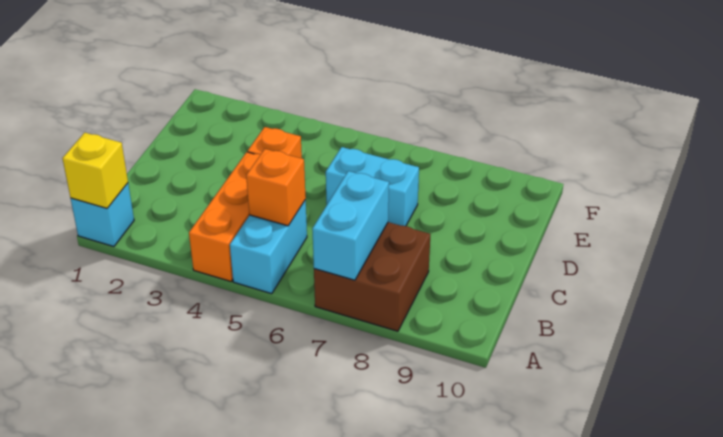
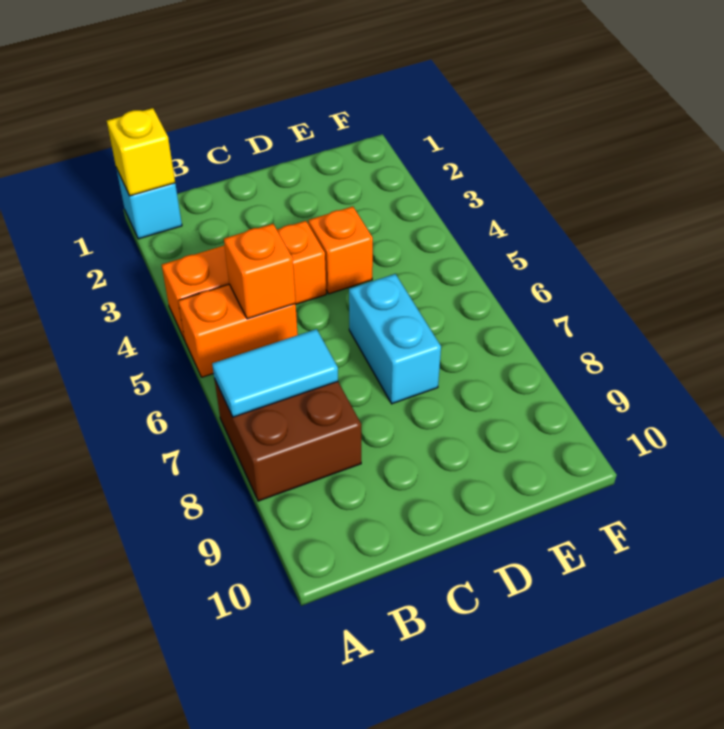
cyan brick A5:B5 level 1 -> orange brick A5:B5 level 1
cyan brick A7:B7 level 2 -> cyan tile A7:B7 level 2

